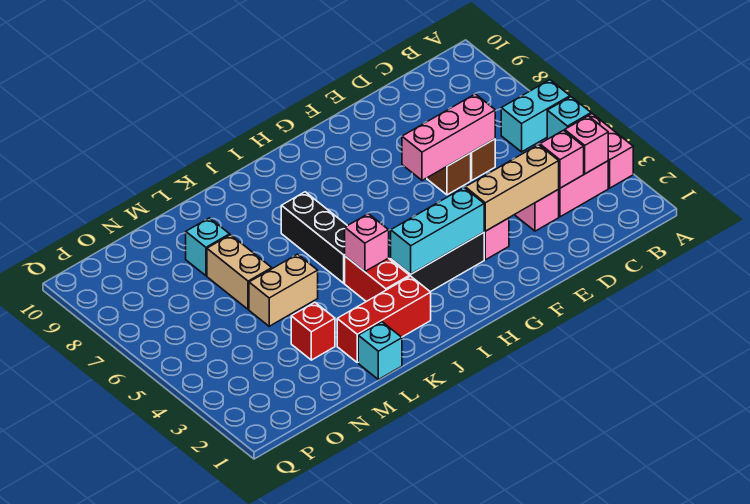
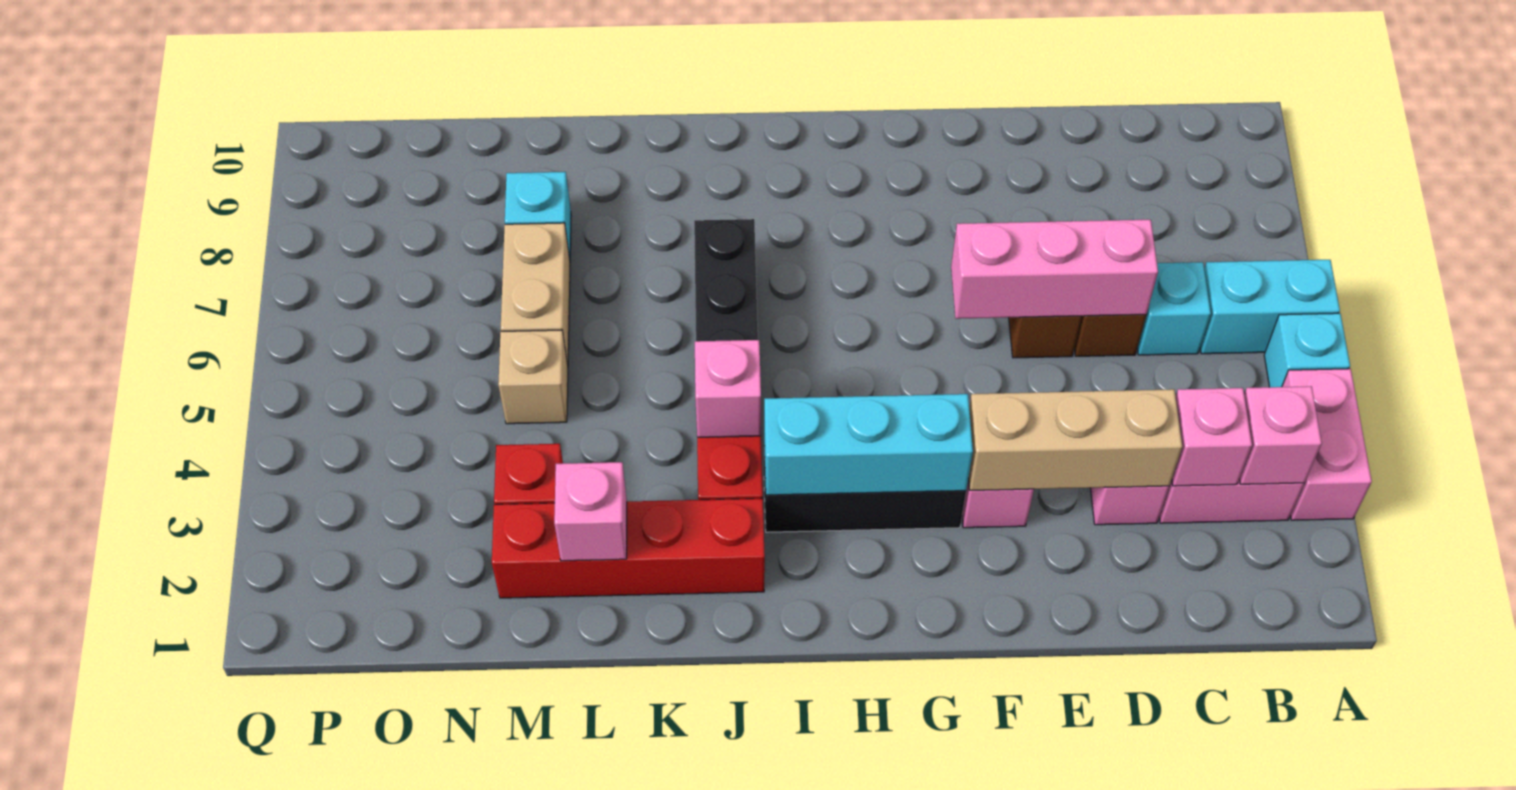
red brick J2:L2 level 1 -> red brick J2:M2 level 1
cyan brick L1 level 1 -> cyan brick C6 level 1
none -> pink brick L2 level 2
tan brick L5:M5 level 1 -> tan brick M5 level 1

